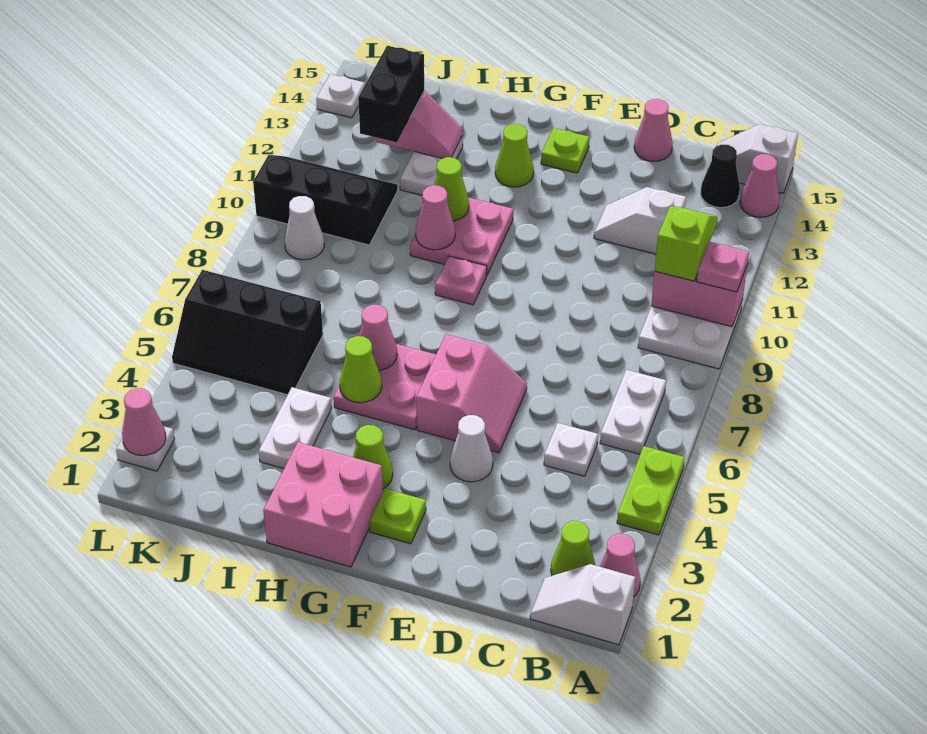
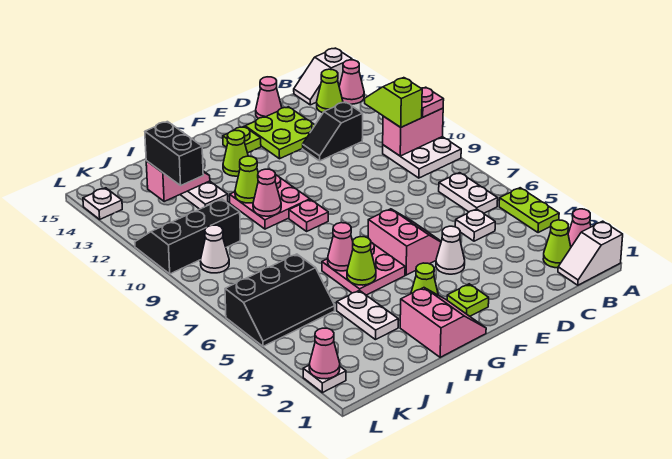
black cone B14 level 1 -> lime cone B14 level 1
white slope C12:D12 level 1 top C -> black slope C12:D12 level 1 top C
none -> lime plate D13:E14 level 1
pink brick G1:H2 level 1 -> pink slope G1:H2 level 1 top H

